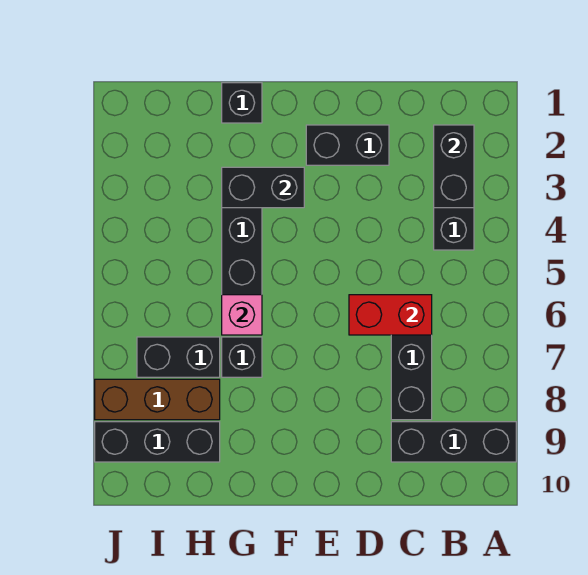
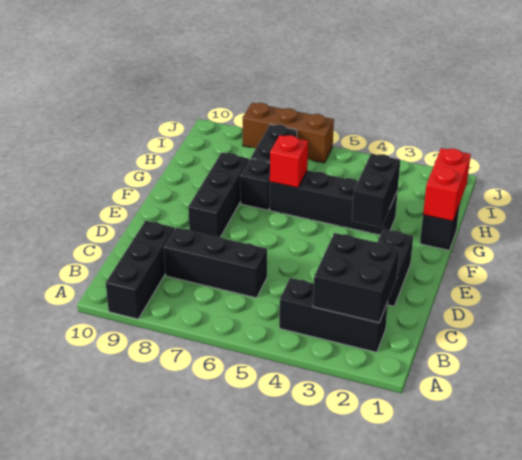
black brick B2:B3 level 2 -> black brick B2:C3 level 2
red brick C6:D6 level 2 -> red brick G1:H1 level 2
pink brick G6 level 2 -> red brick G6 level 2
brown brick H8:J8 level 1 -> brown brick J6:J8 level 1
black brick H9:J9 level 1 -> black brick E8:G8 level 1

